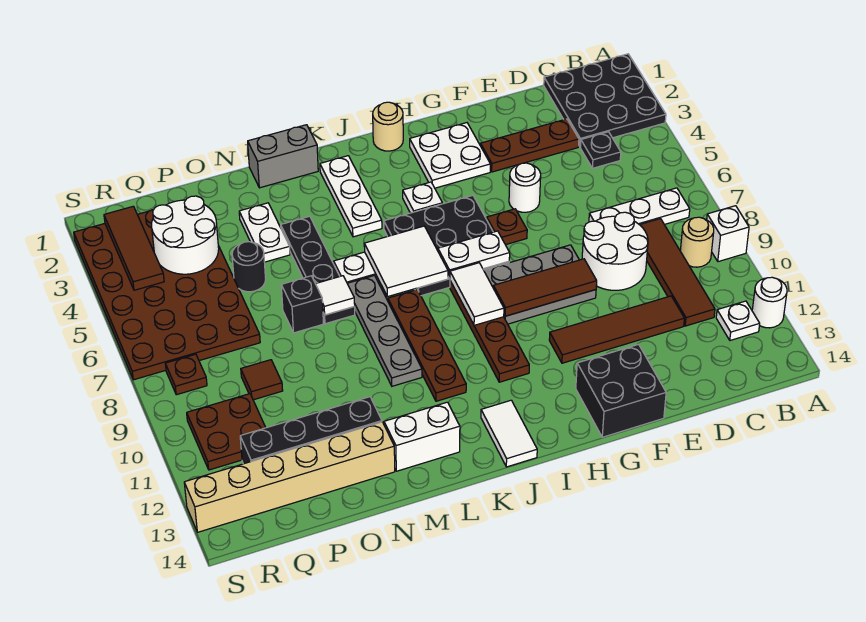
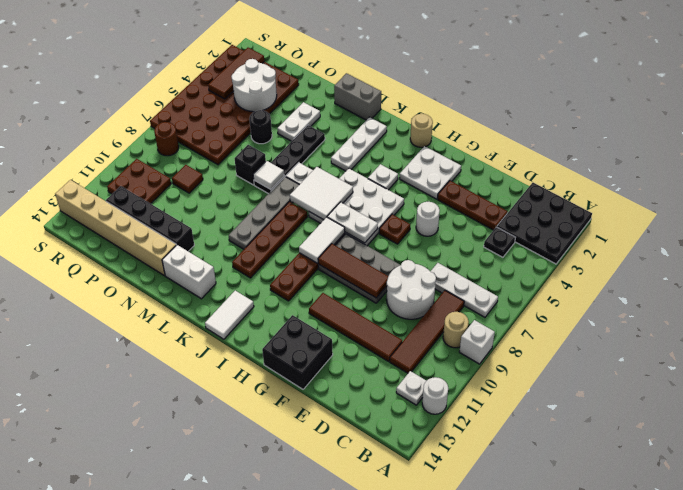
black plate H5:J7 level 1 -> white plate H5:J7 level 1
brown plate R8 level 1 -> brown round brick R8 level 1

